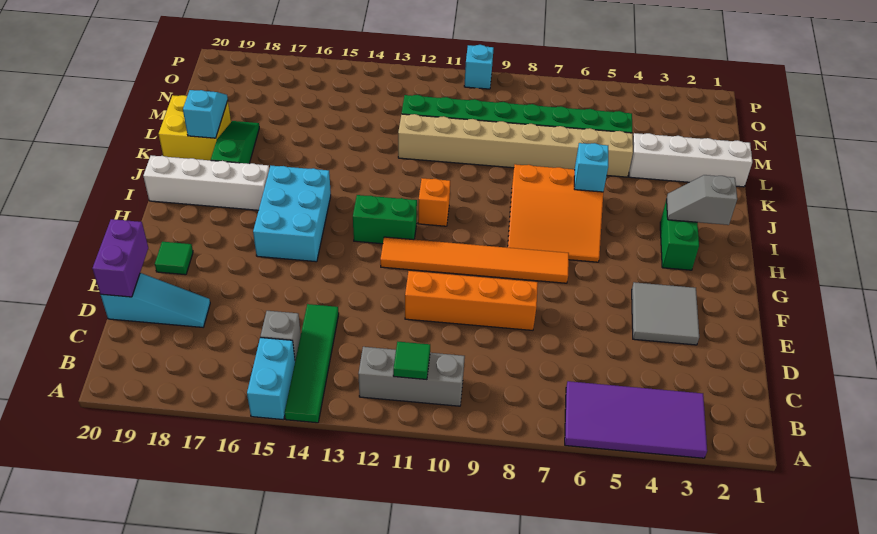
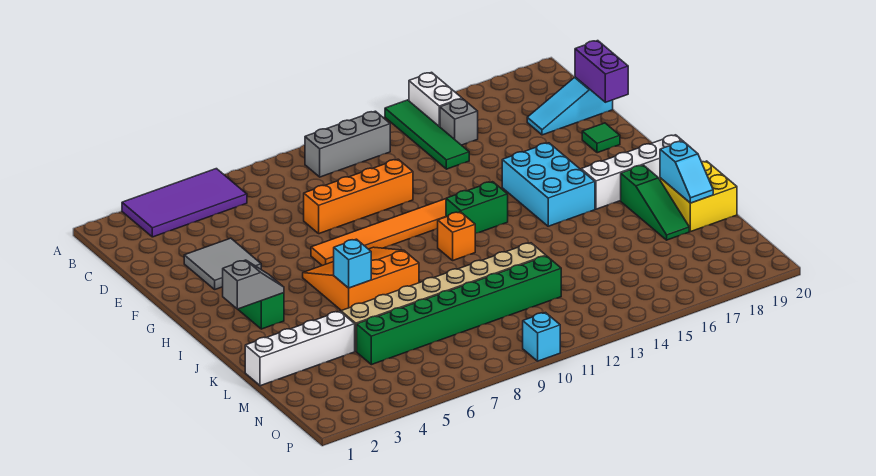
cyan brick A15:B15 level 1 -> white brick A15:B15 level 1
green tile B11 level 2 -> none

